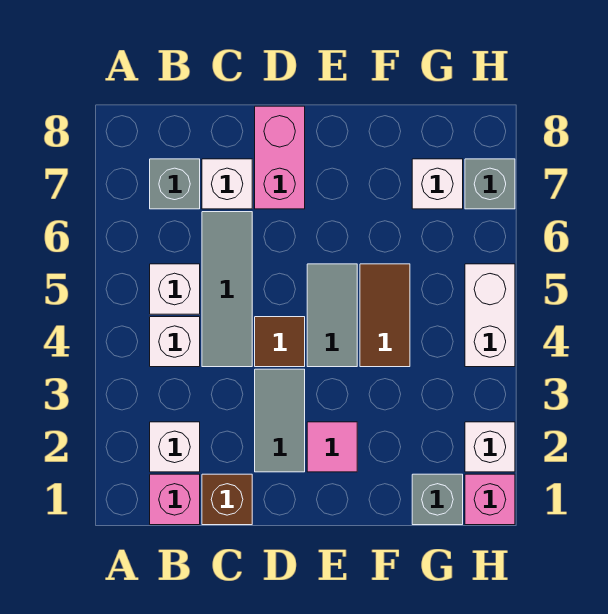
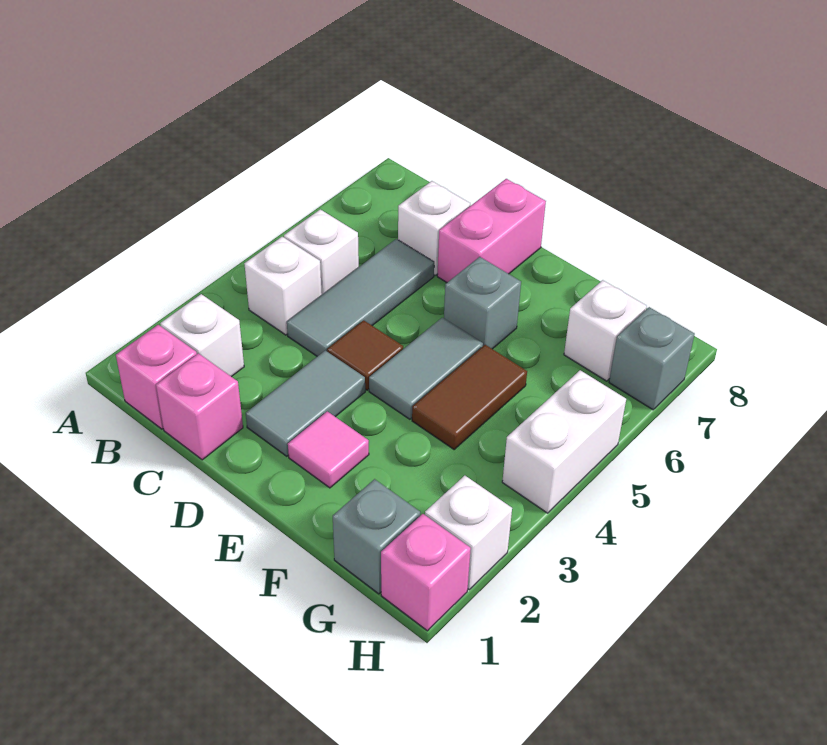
grey brick B7 level 1 -> grey brick E6 level 1
brown brick C1 level 1 -> pink brick C1 level 1

